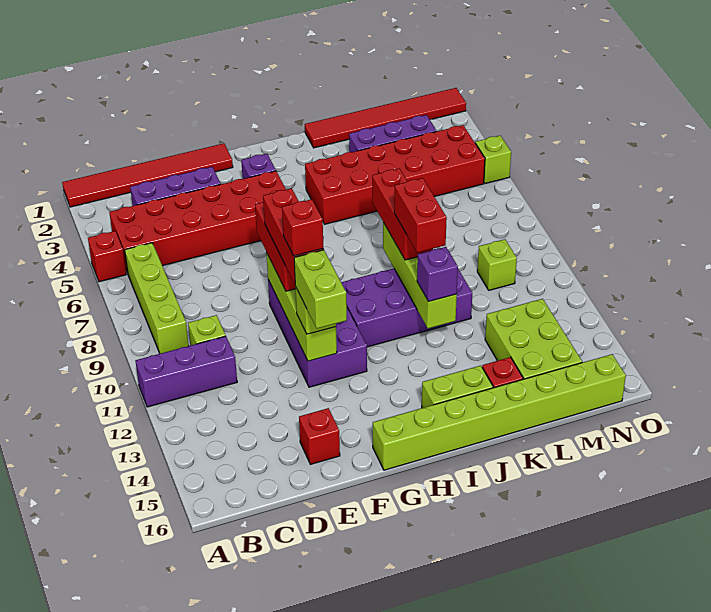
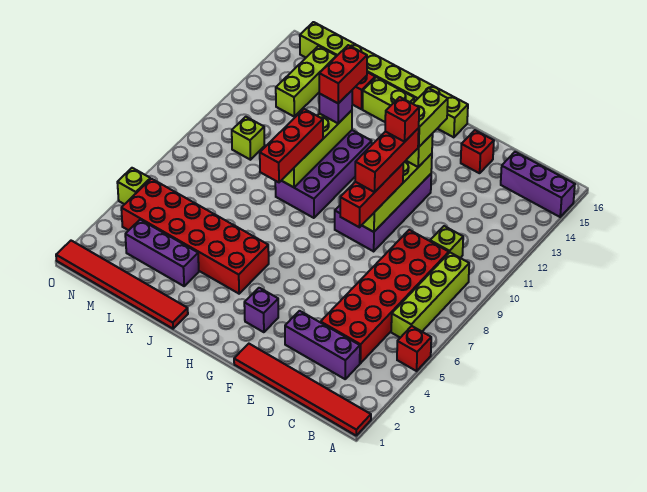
purple brick A11:C11 level 1 -> purple brick A15:C15 level 1
red brick B4:G5 level 1 -> red brick C4:D9 level 1
purple brick H10:K11 level 1 -> purple brick I9:J12 level 1
red brick J10:J11 level 4 -> red brick J12:J13 level 4
lime brick L13:M15 level 1 -> lime brick M13:M15 level 1

